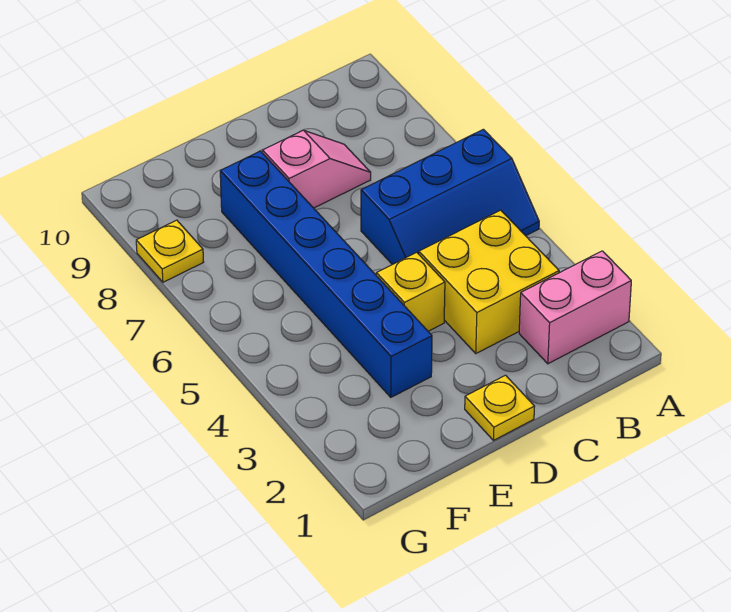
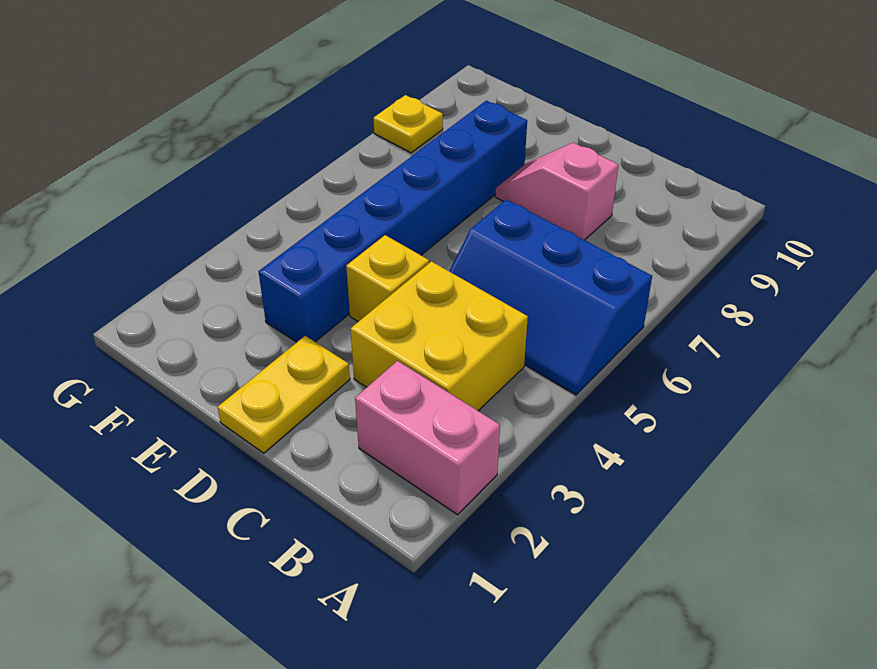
pink slope C8:D8 level 1 top D -> pink slope C8:D8 level 1 top C
yellow plate D1 level 1 -> yellow plate D1:D2 level 1

